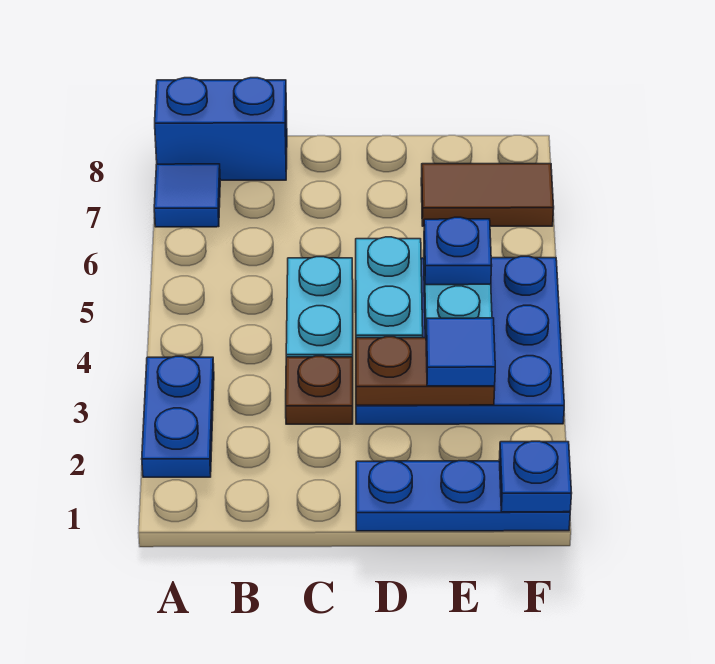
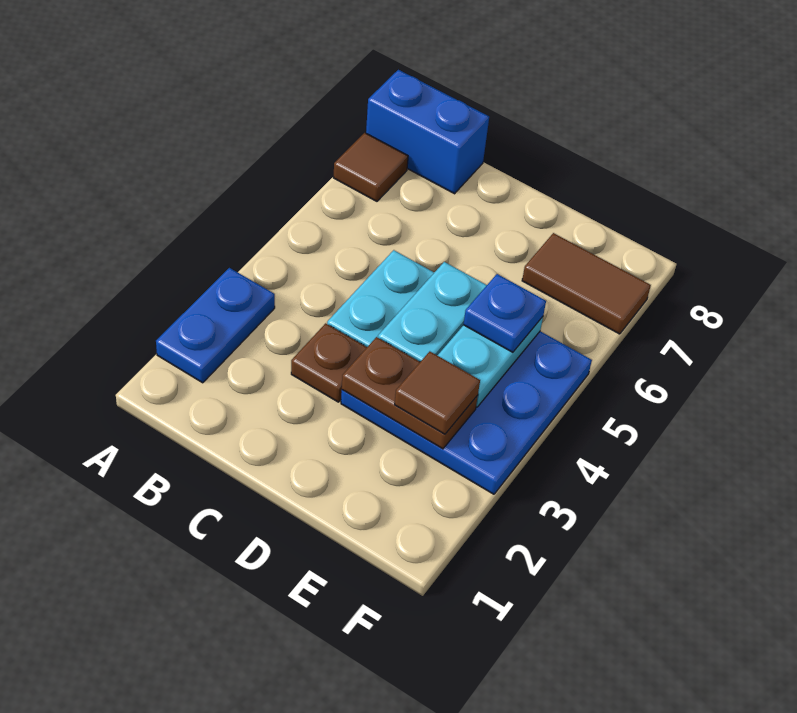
blue tile A7 level 1 -> brown tile A7 level 1
blue plate D1:F1 level 1 -> none
blue tile E3 level 3 -> brown tile E3 level 3
blue plate F1 level 2 -> none

